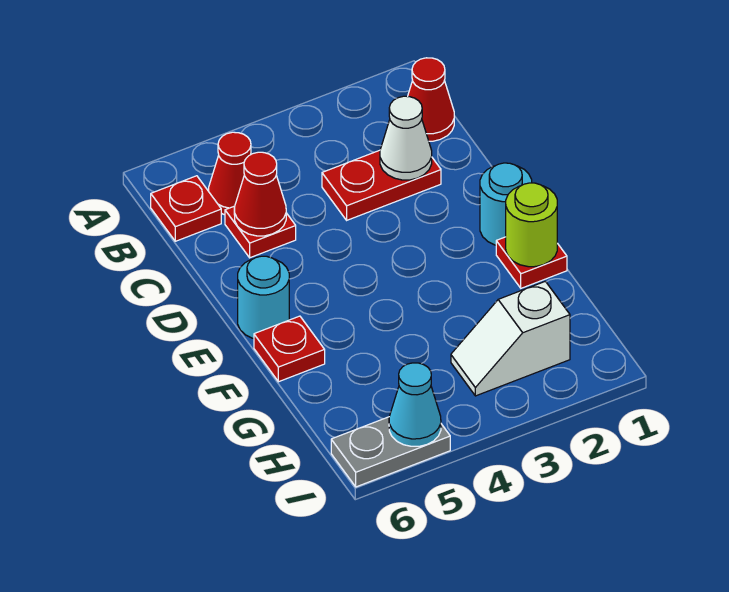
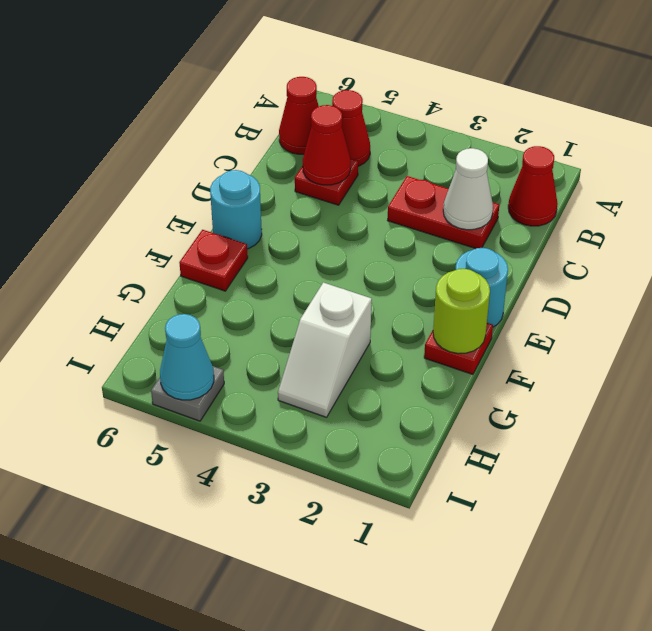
red plate B6 level 1 -> red cone B6 level 1
white slope H2:H3 level 1 top 2 -> white slope G3:H3 level 1 top G
grey plate I5:I6 level 1 -> grey plate I5 level 1

